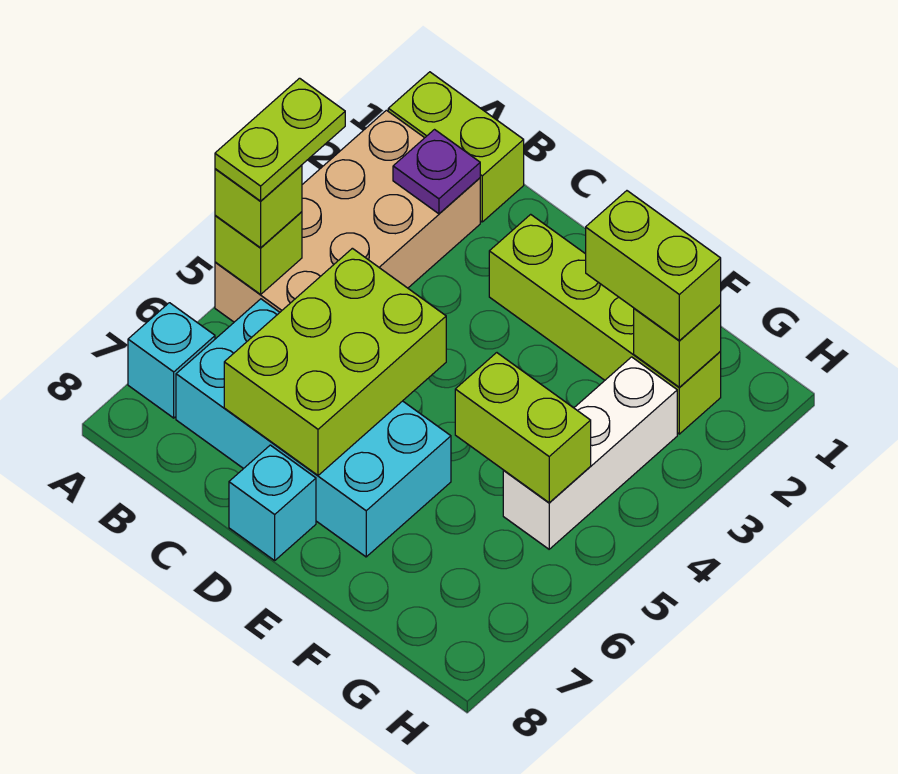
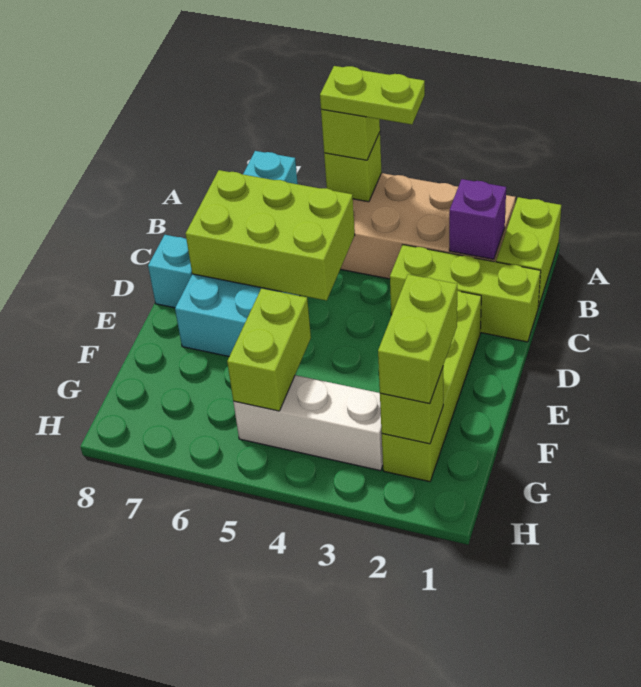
purple plate B2 level 2 -> purple brick B2 level 2
none -> lime brick C1:C3 level 1

